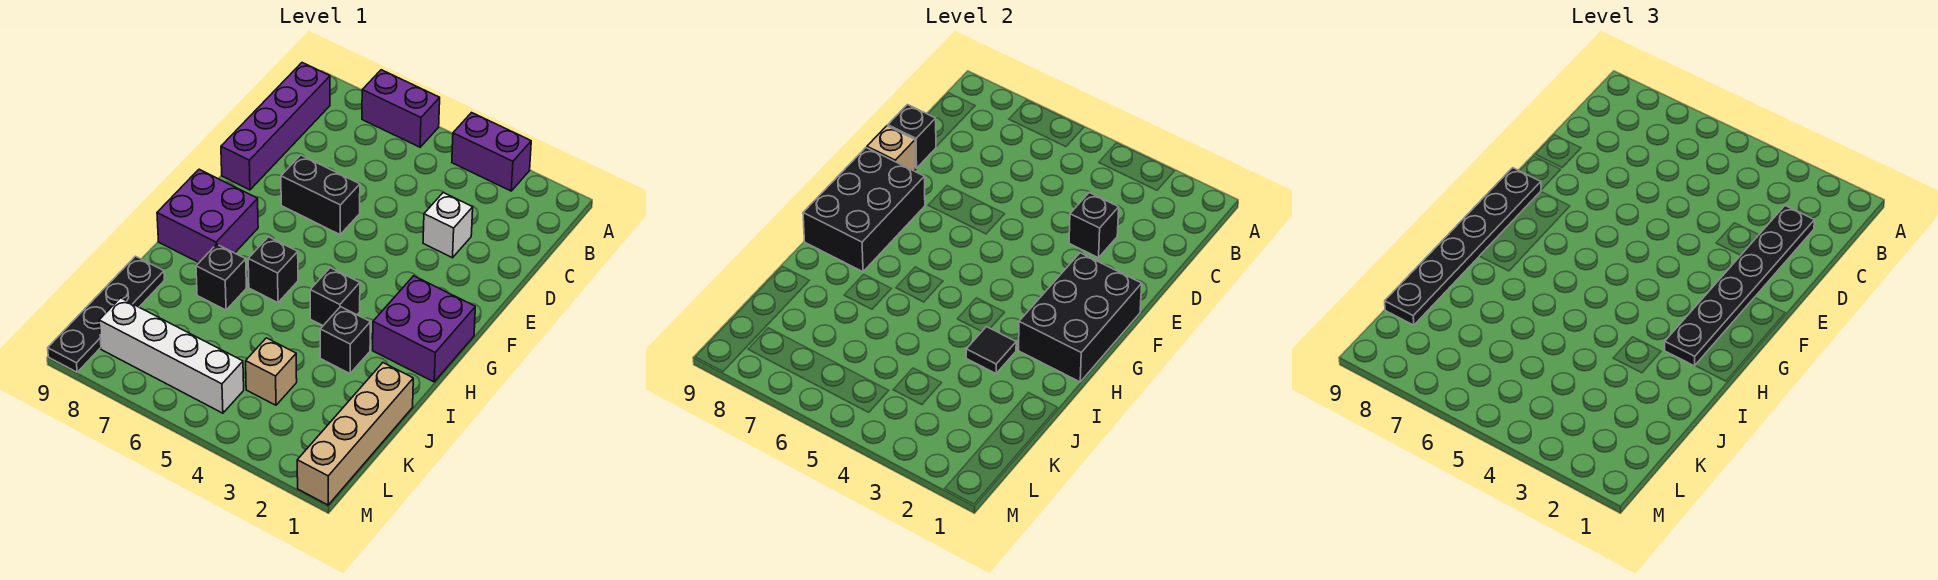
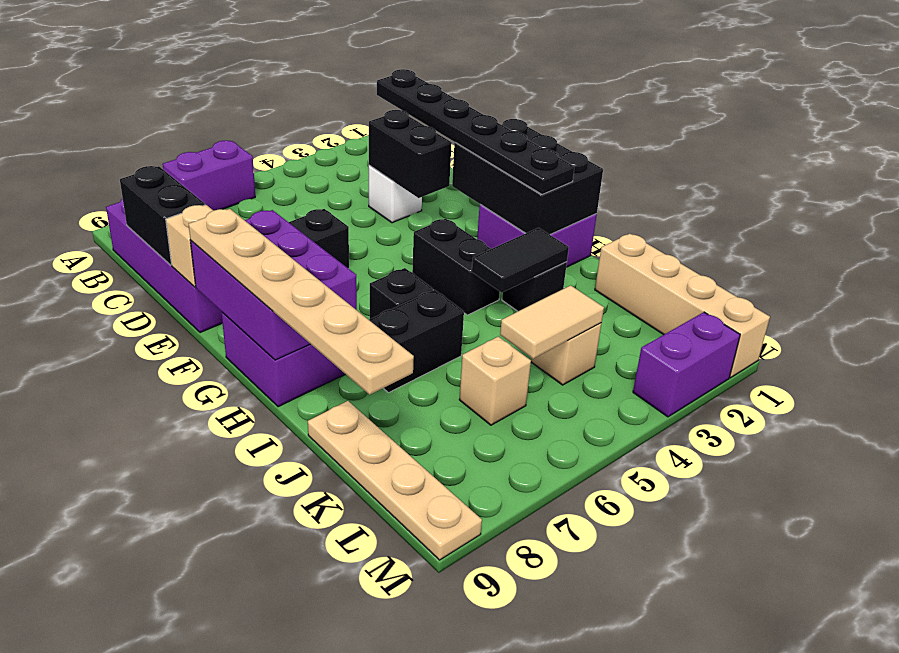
purple brick A3:A4 level 1 -> purple brick M2:M3 level 1
black brick D3 level 2 -> black brick D3:E3 level 2
black brick D9 level 2 -> black brick C9:D9 level 2
black brick F8:H9 level 2 -> purple brick F8:H9 level 2
black plate F9:K9 level 3 -> tan plate F9:K9 level 3
black brick H4 level 1 -> black brick G4:H4 level 1
black tile I3 level 2 -> black tile I3:I4 level 2
black brick I7 level 1 -> black brick I6:I7 level 1
black plate J9:M9 level 1 -> tan plate J9:M9 level 1
none -> tan tile K4:K5 level 2
none -> tan brick K6 level 1
white brick L5:L8 level 1 -> none

